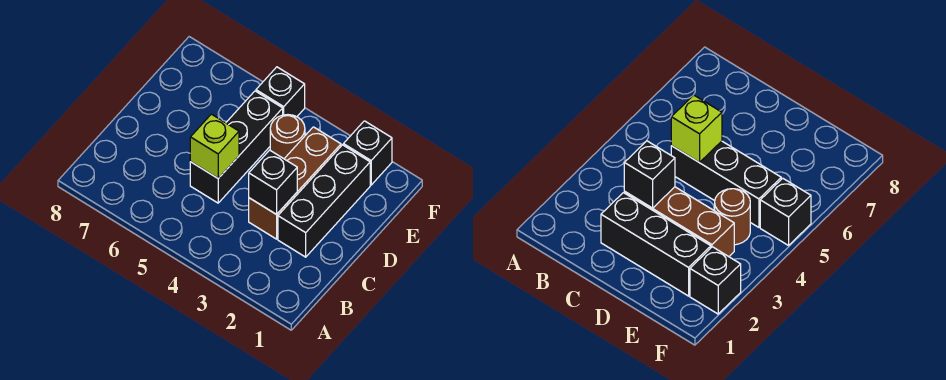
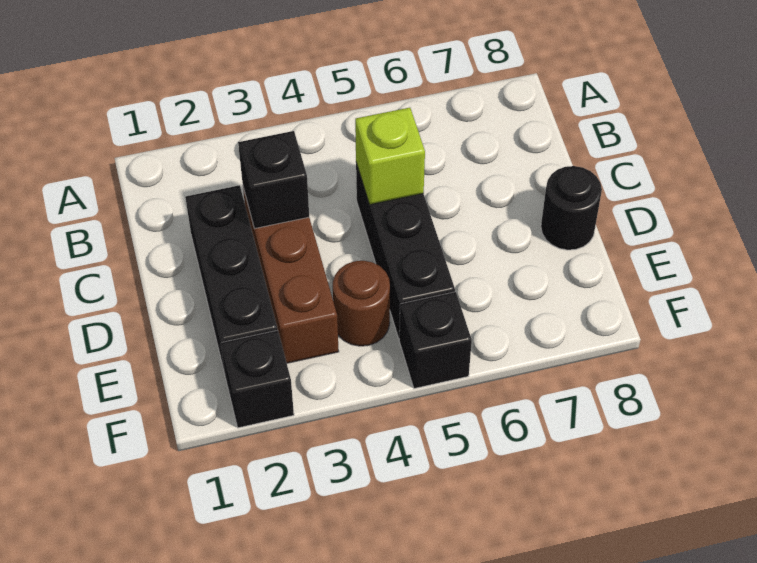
none -> black round brick D8 level 1

